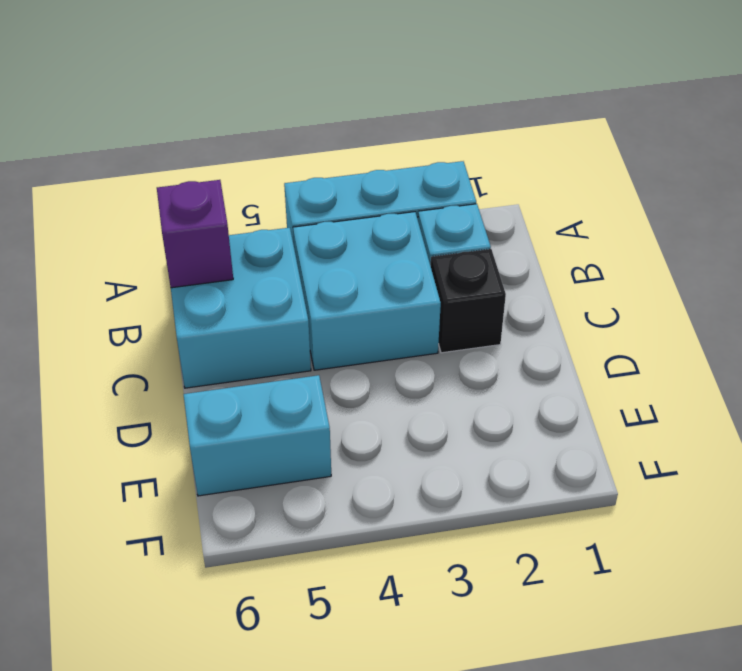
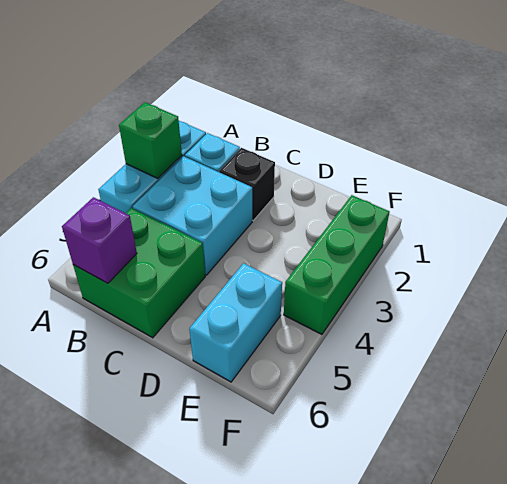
none -> green brick A3 level 2
cyan brick B5:C6 level 1 -> green brick B5:C6 level 1
none -> green brick F2:F4 level 1

